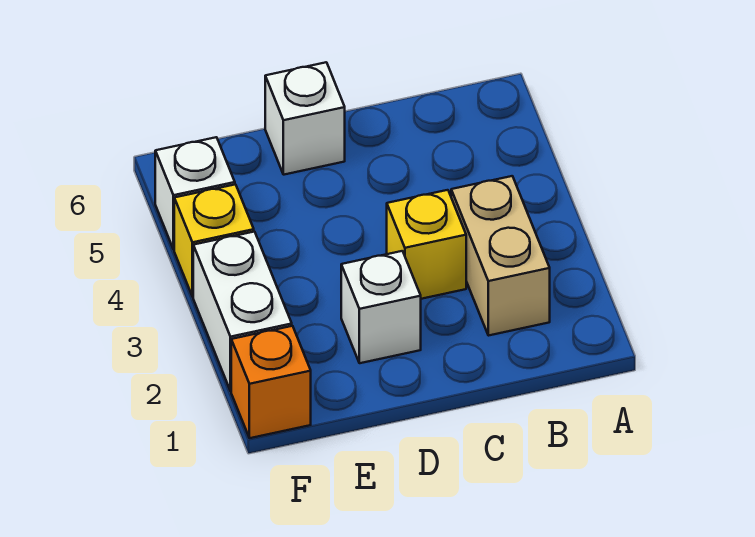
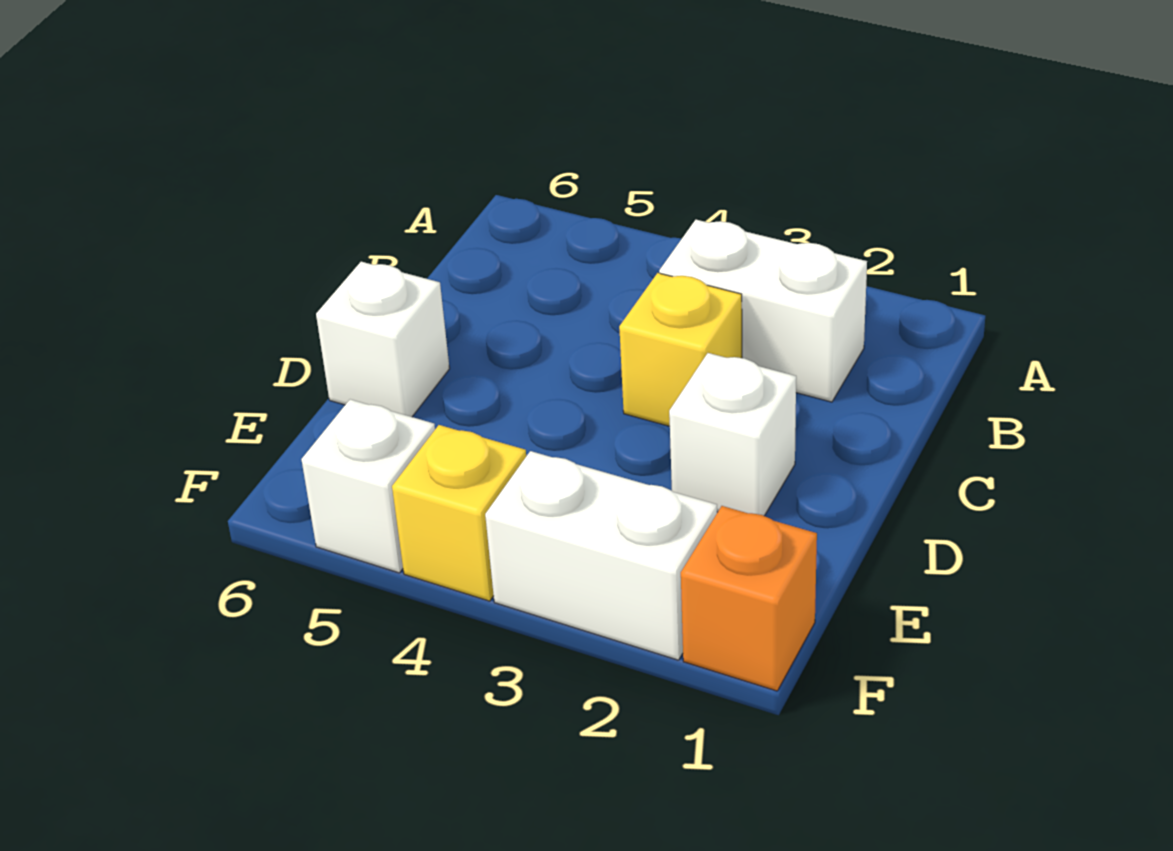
tan brick B2:B3 level 1 -> white brick B2:B3 level 1

